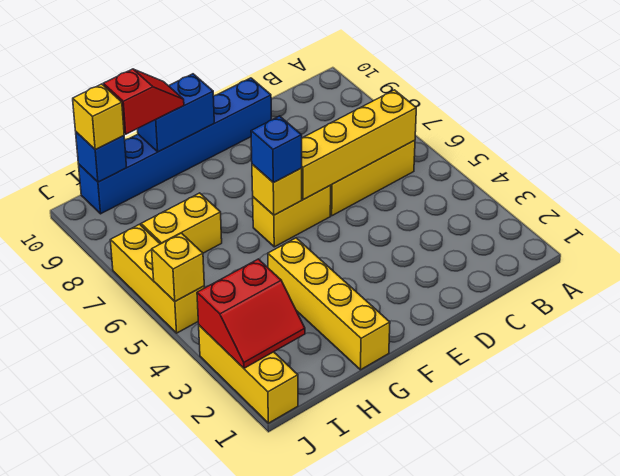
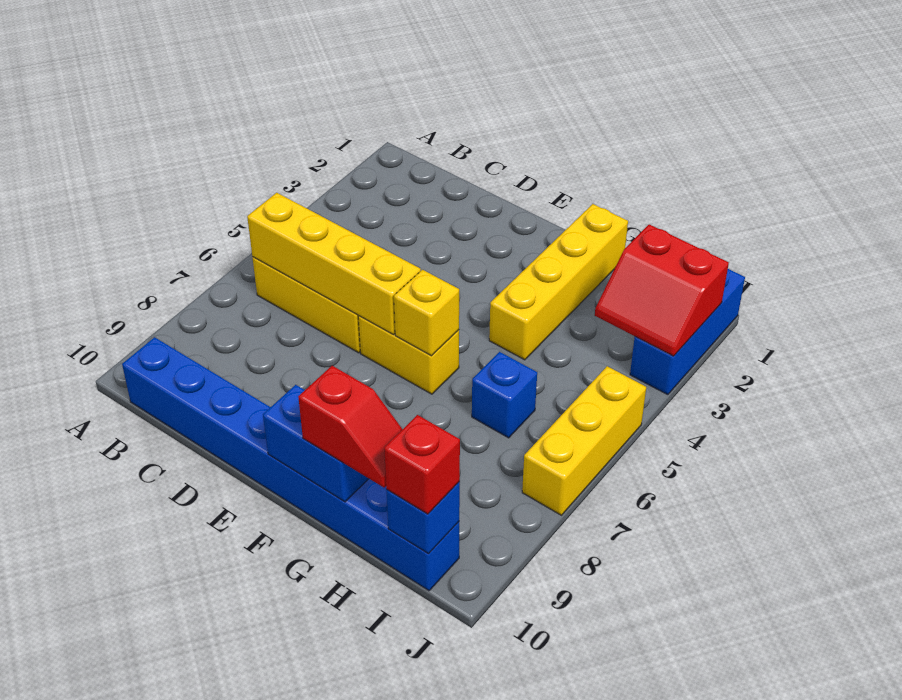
blue brick D10:I10 level 1 -> blue brick B10:I10 level 1
blue brick F6 level 3 -> blue brick H6 level 1
red slope G10:H10 level 3 top H -> red slope G10:H10 level 3 top G
yellow brick H7:I7 level 1 -> none
red slope I2:J3 level 2 top 3 -> red slope I2:J3 level 2 top 2
yellow brick I10 level 3 -> red brick I10 level 3
yellow brick J1:J3 level 1 -> blue brick J1:J3 level 1
yellow brick J5 level 2 -> none

